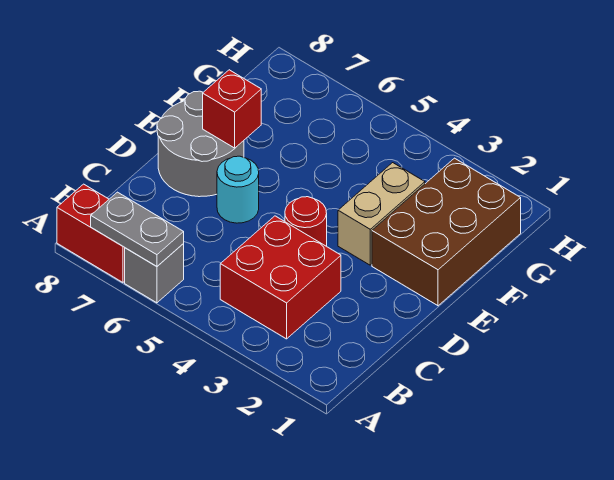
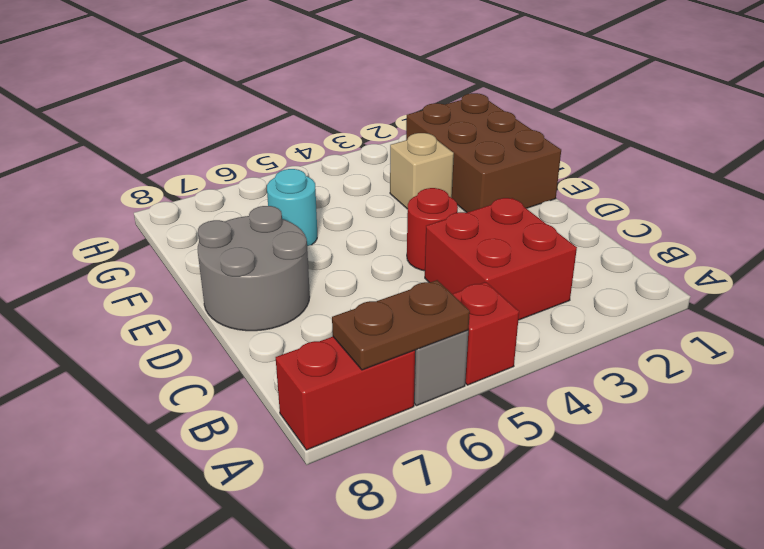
grey plate A6:A7 level 2 -> brown plate A6:A7 level 2
cyan round brick D6 level 1 -> cyan round brick F6 level 1
tan brick E3:F3 level 1 -> tan brick F3 level 1
red brick E7 level 2 -> red brick A5 level 1

